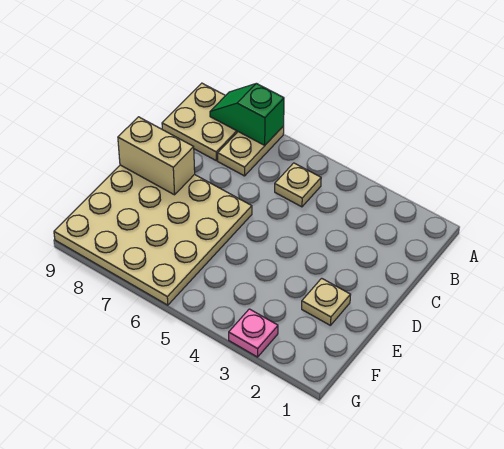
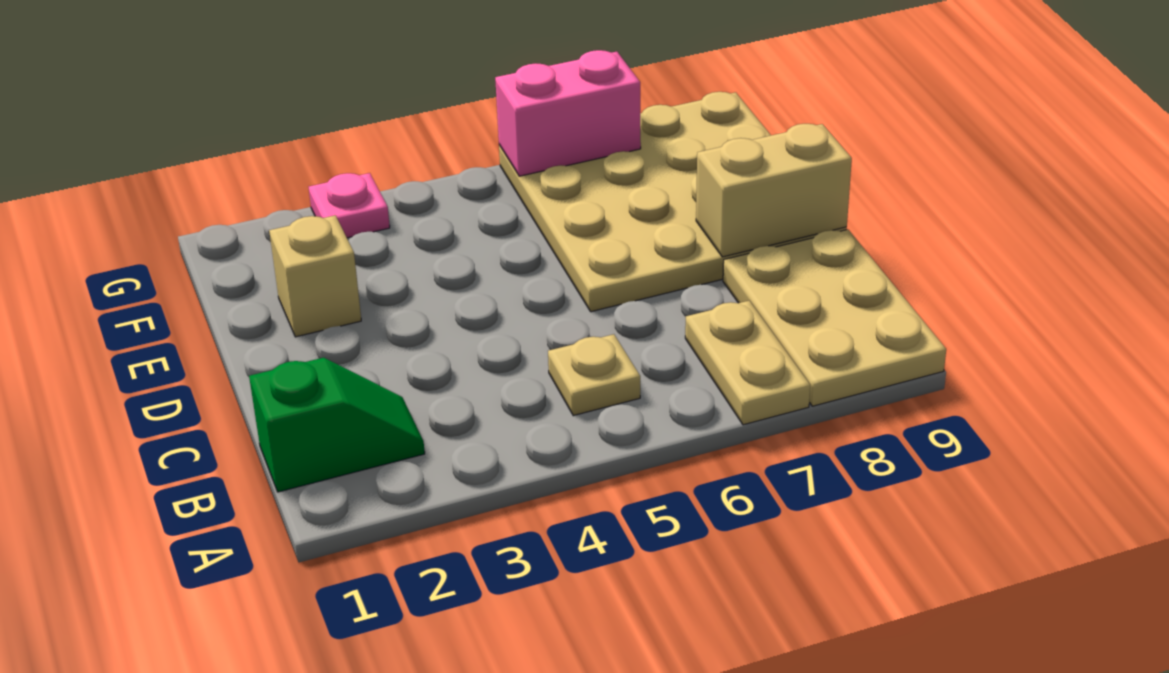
green slope A7:A8 level 2 top 7 -> green slope B1:B2 level 1 top 1
tan plate A8:B9 level 1 -> tan plate A8:C9 level 1
tan plate E2 level 1 -> tan brick E2 level 1
none -> pink brick G6:G7 level 2

